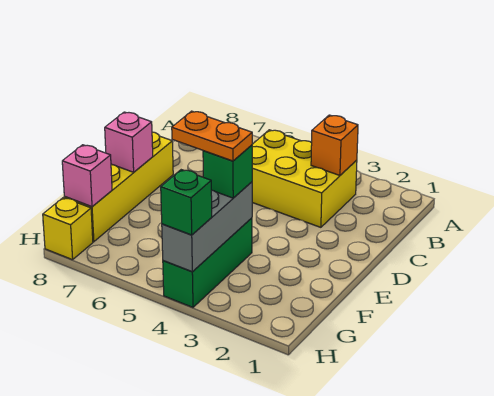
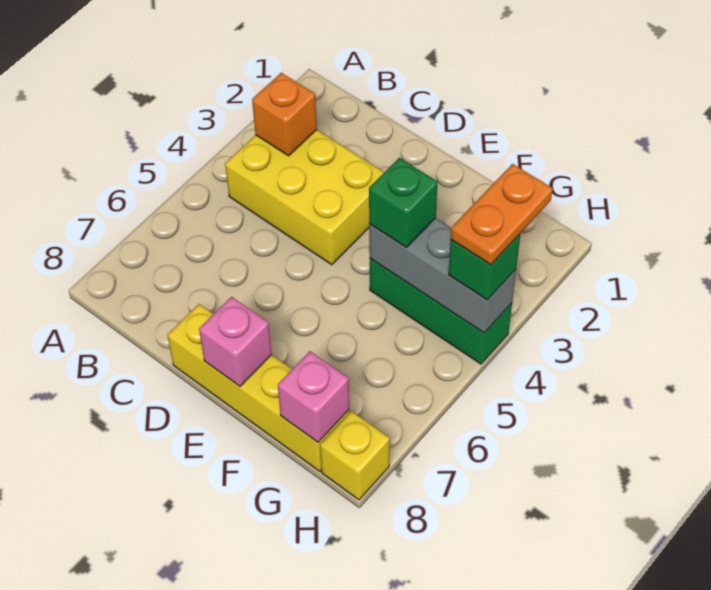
yellow brick B3:C5 level 1 -> yellow brick B3:D4 level 1
orange plate F4:F5 level 4 -> orange plate H3:H4 level 4

